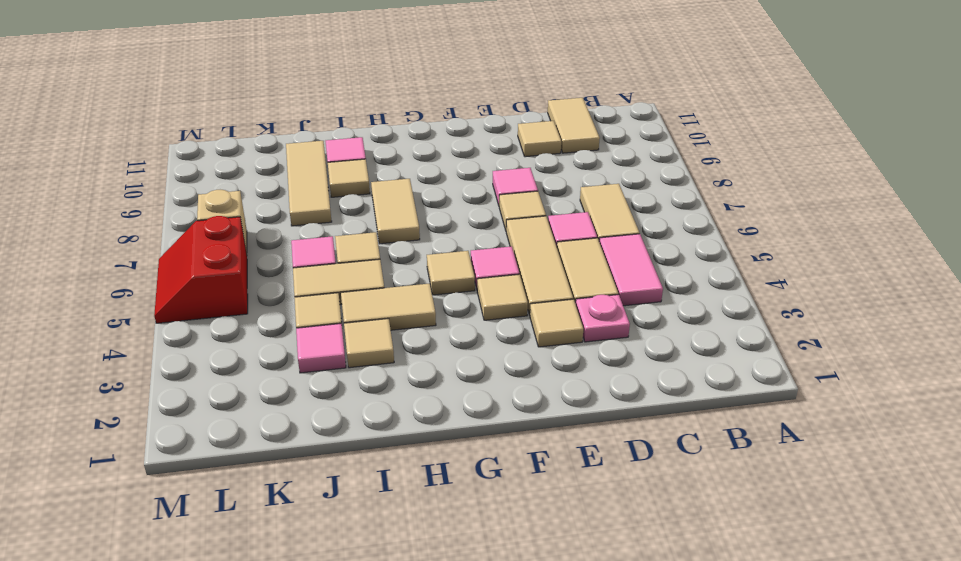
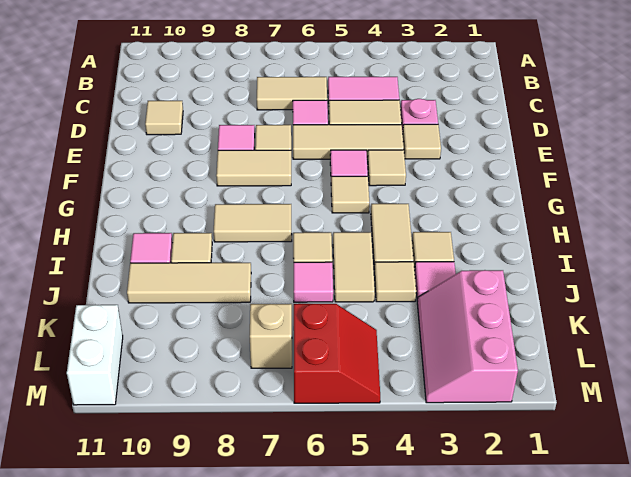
tan tile C10:C11 level 1 -> tan tile F7:F8 level 1
none -> pink slope K2:M3 level 1 top 2
red slope L5:M6 level 1 top L -> red slope L5:M6 level 1 top 6
none -> white brick L11:M11 level 1

